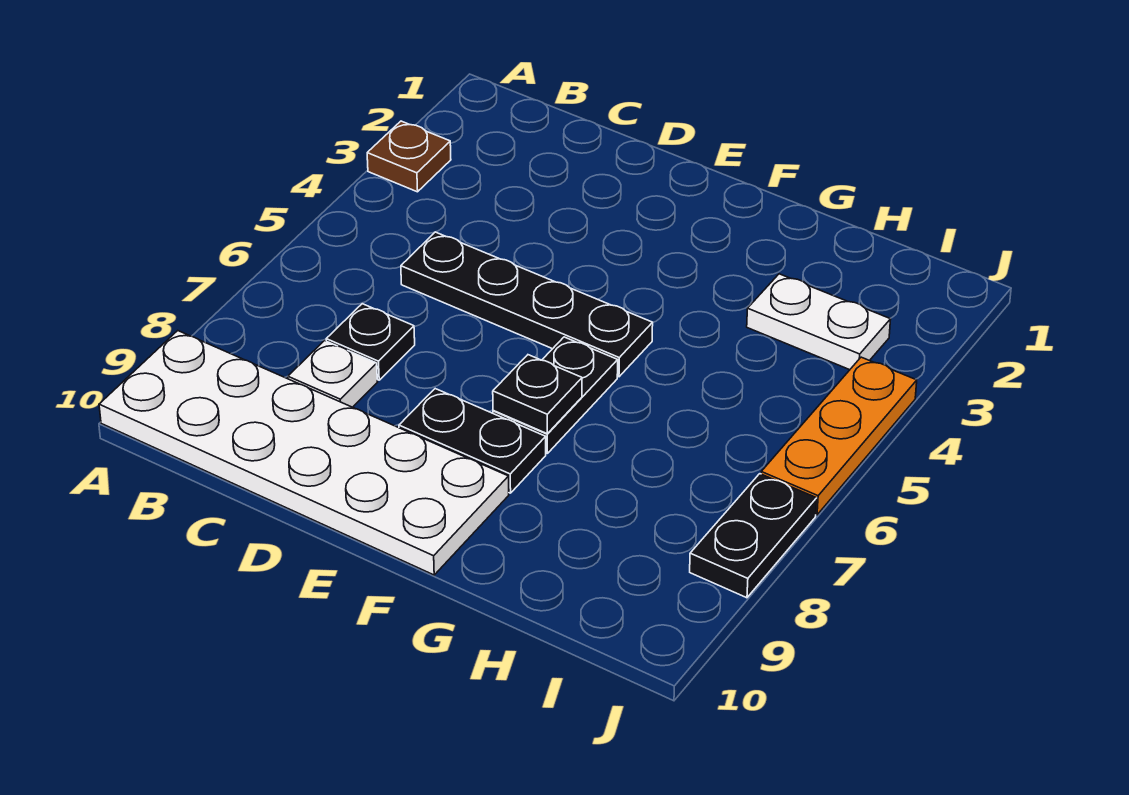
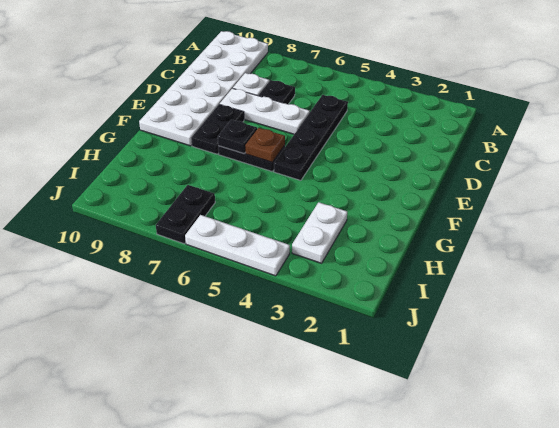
brown plate A3 level 1 -> brown plate F6 level 2
none -> white plate D6:D8 level 1
orange plate J4:J6 level 1 -> white plate J4:J6 level 1
black plate J7:J8 level 1 -> black plate I7:J7 level 1

